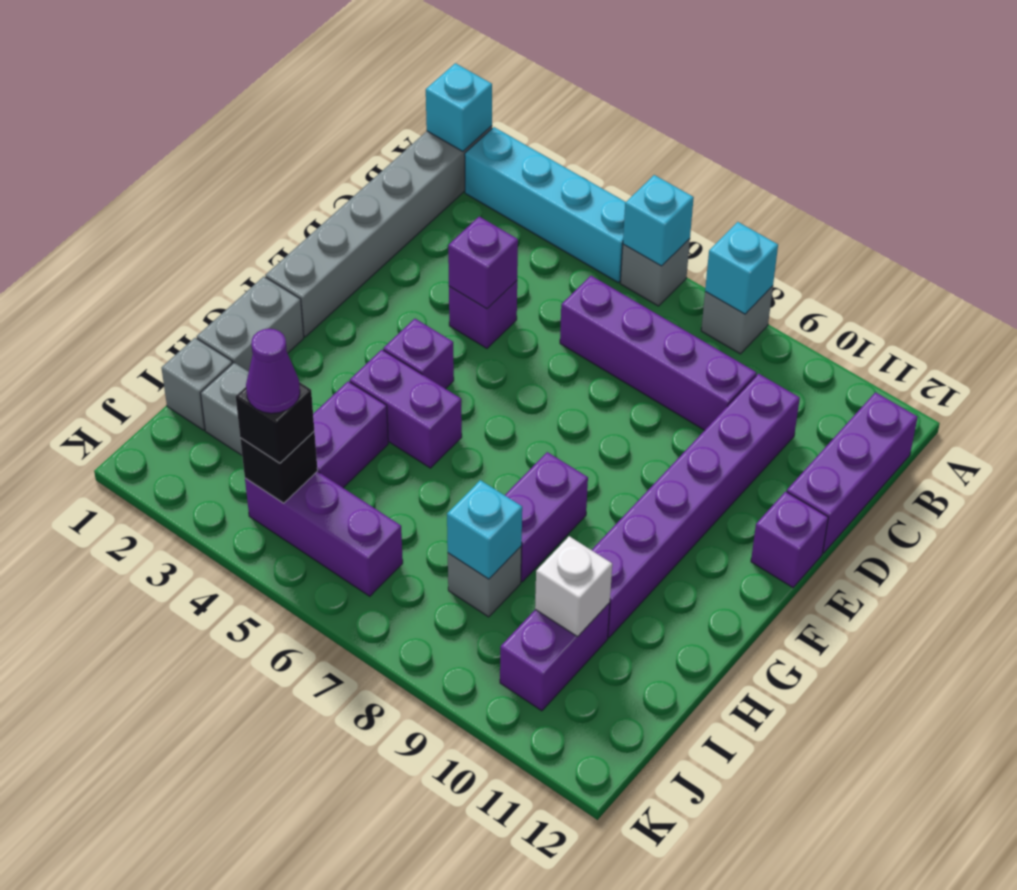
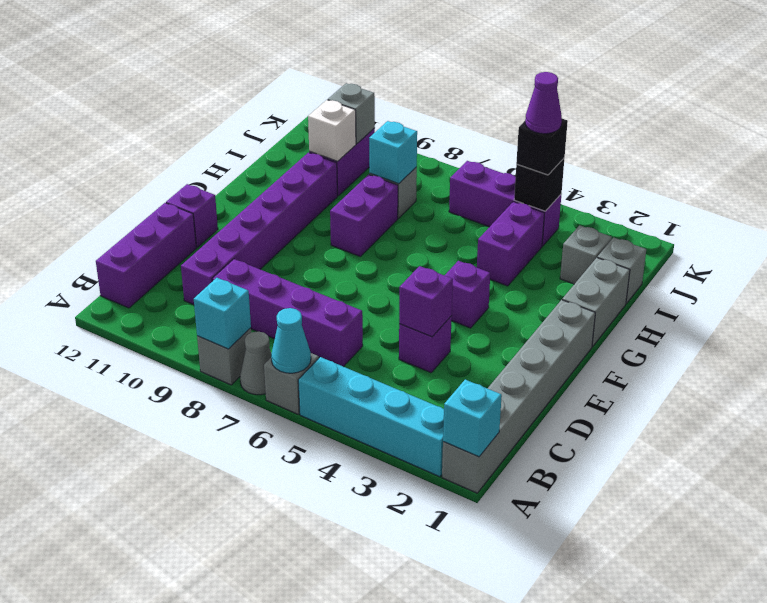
cyan brick A6 level 2 -> cyan cone A6 level 2
none -> grey cone A7 level 1
purple brick G4:G5 level 1 -> none
none -> grey brick J10 level 2

